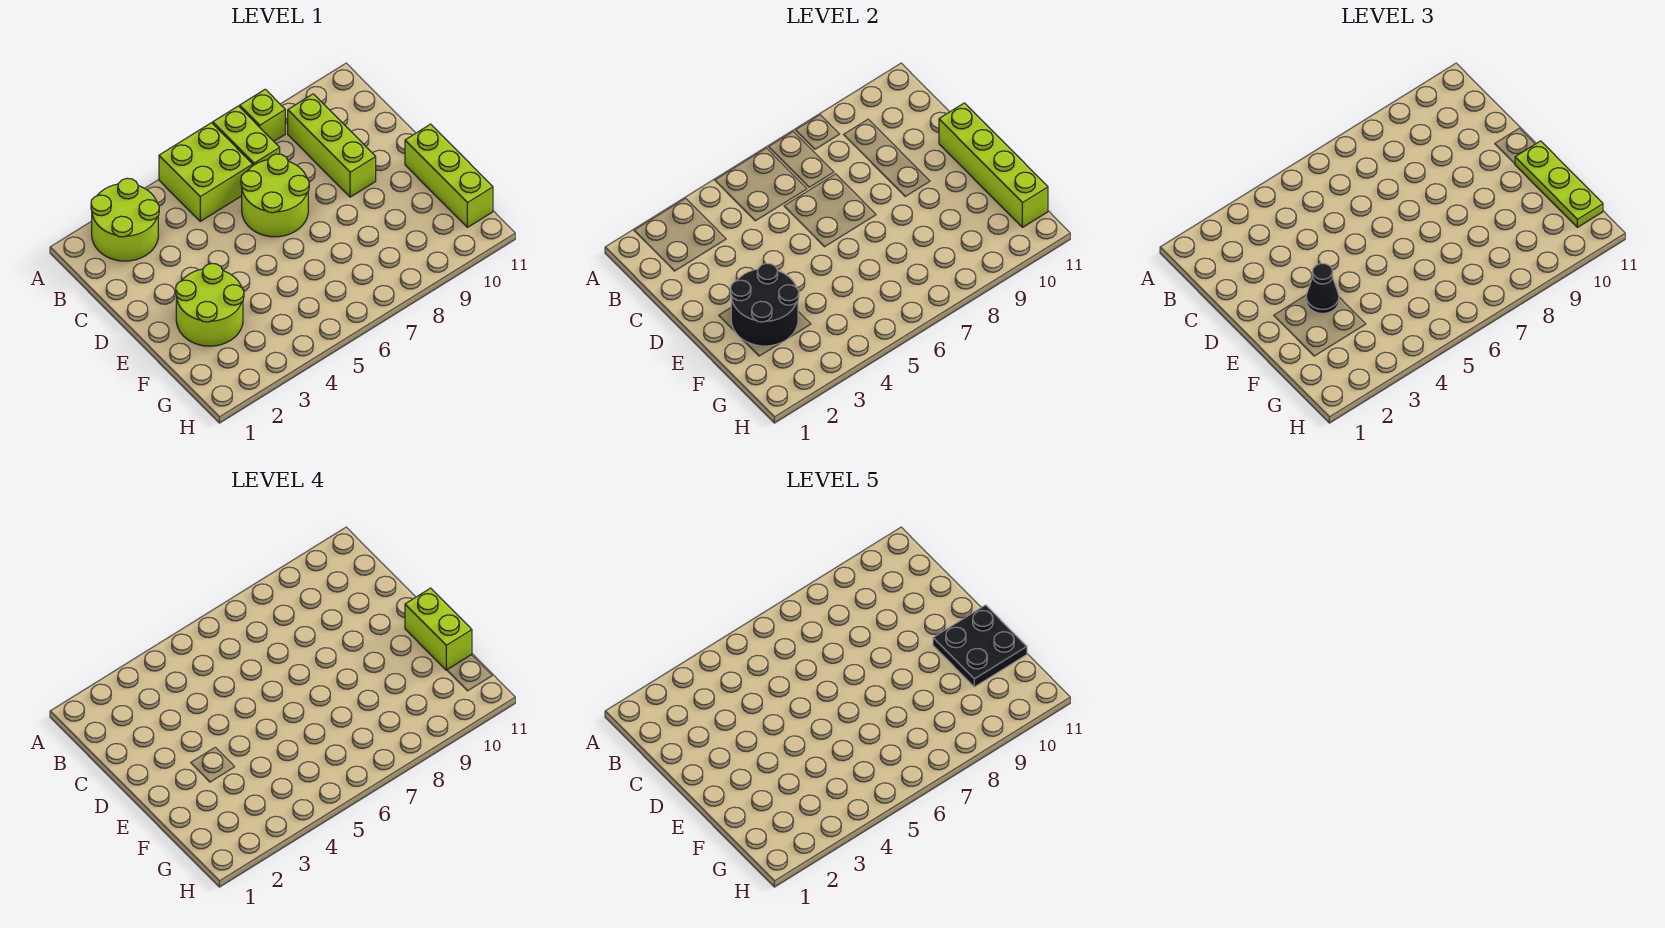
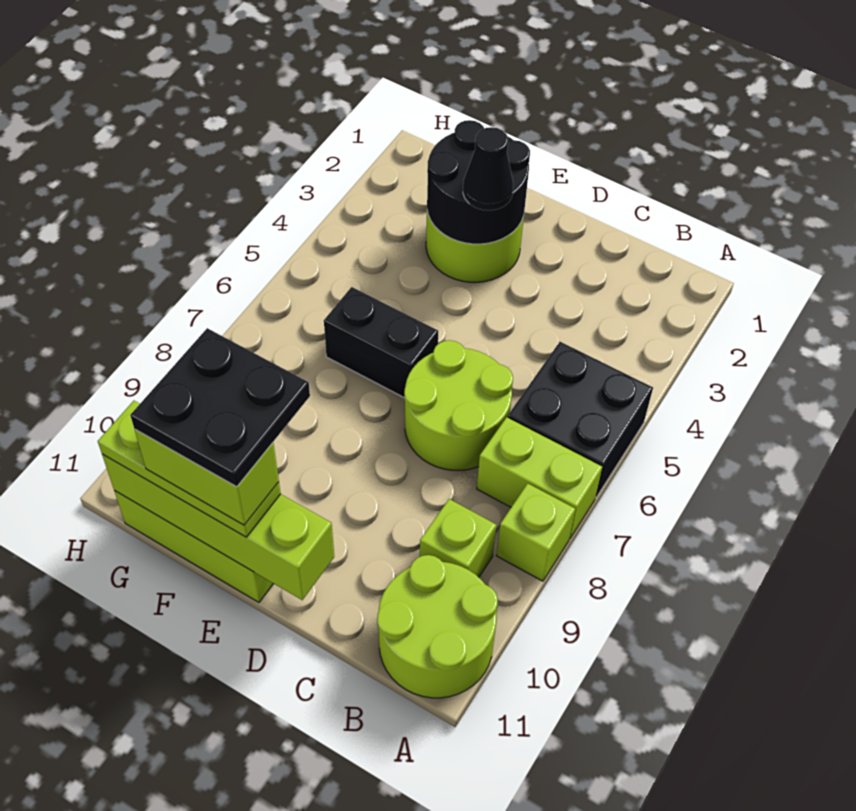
lime round brick A2:B3 level 1 -> lime round brick A10:B11 level 1
lime brick A5:B6 level 1 -> black brick A5:B6 level 1
lime brick B9:D9 level 1 -> lime brick B9 level 1
none -> black brick E6:F6 level 1

